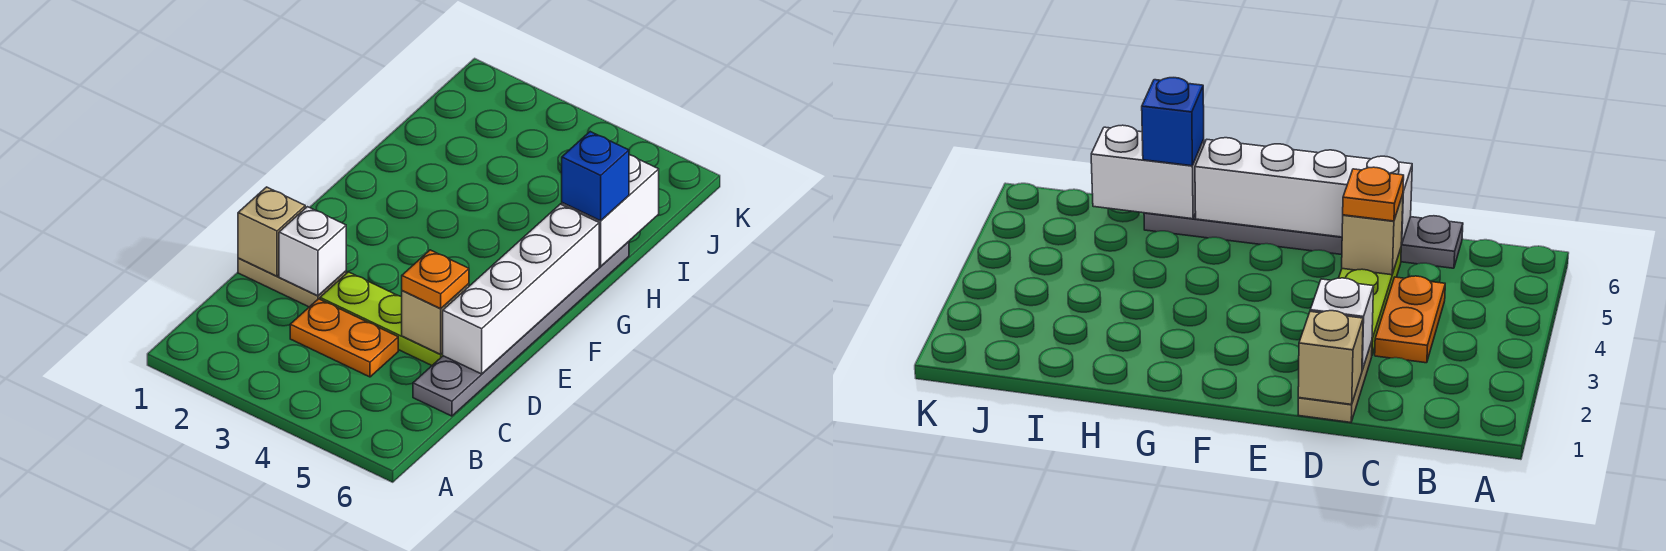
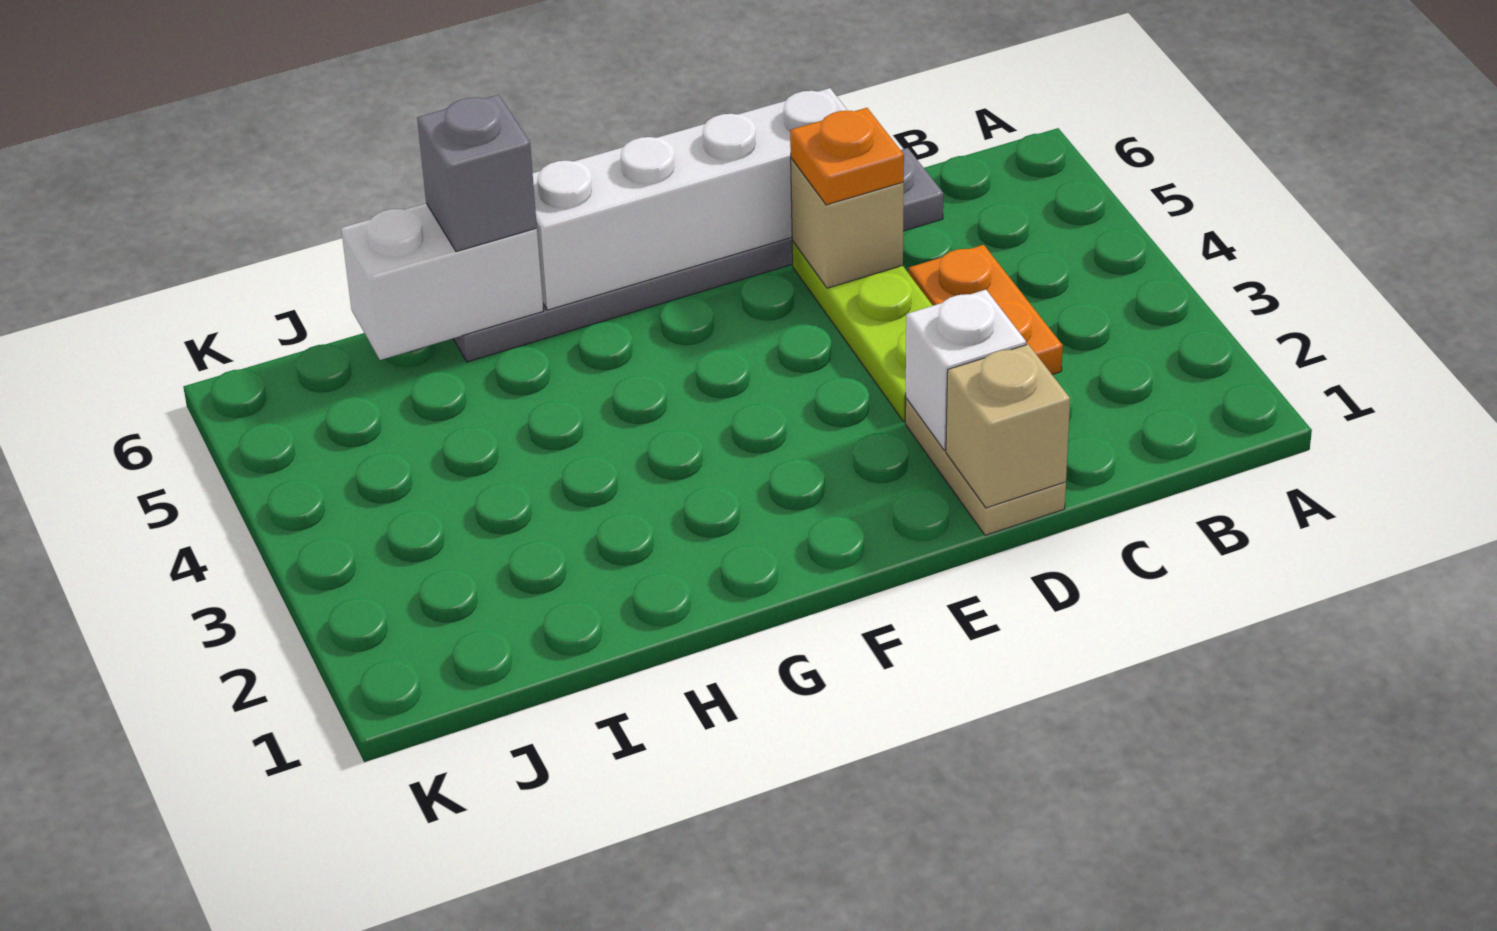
blue brick H6 level 3 -> grey brick H6 level 3

